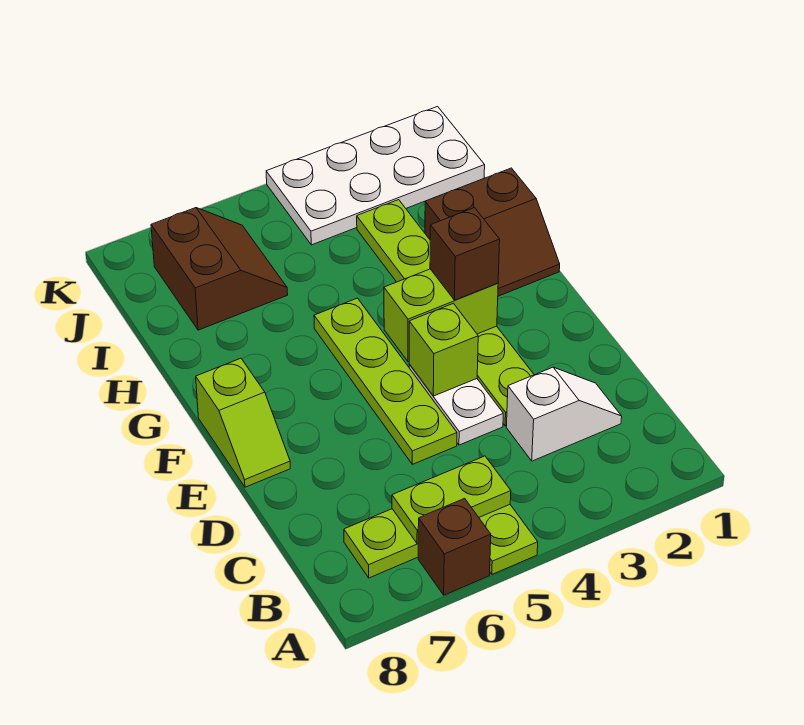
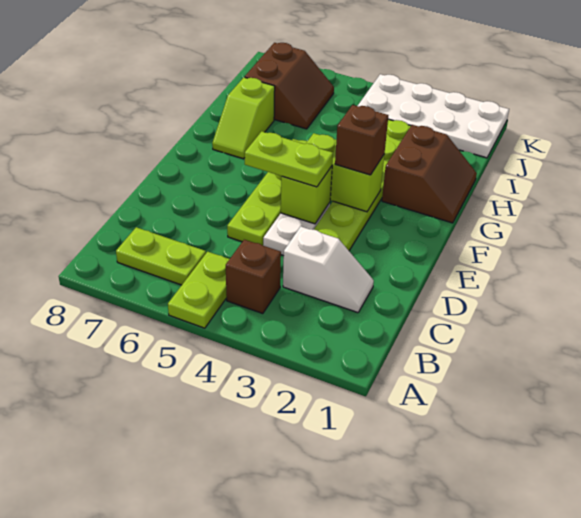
brown brick A6 level 1 -> brown brick B4 level 1
lime plate B5:B6 level 2 -> lime plate E4:E5 level 3
lime slope E8:F8 level 1 top F -> lime slope G7:H7 level 1 top H
brown slope G1:H2 level 1 top H -> brown slope G1:H2 level 1 top 2

